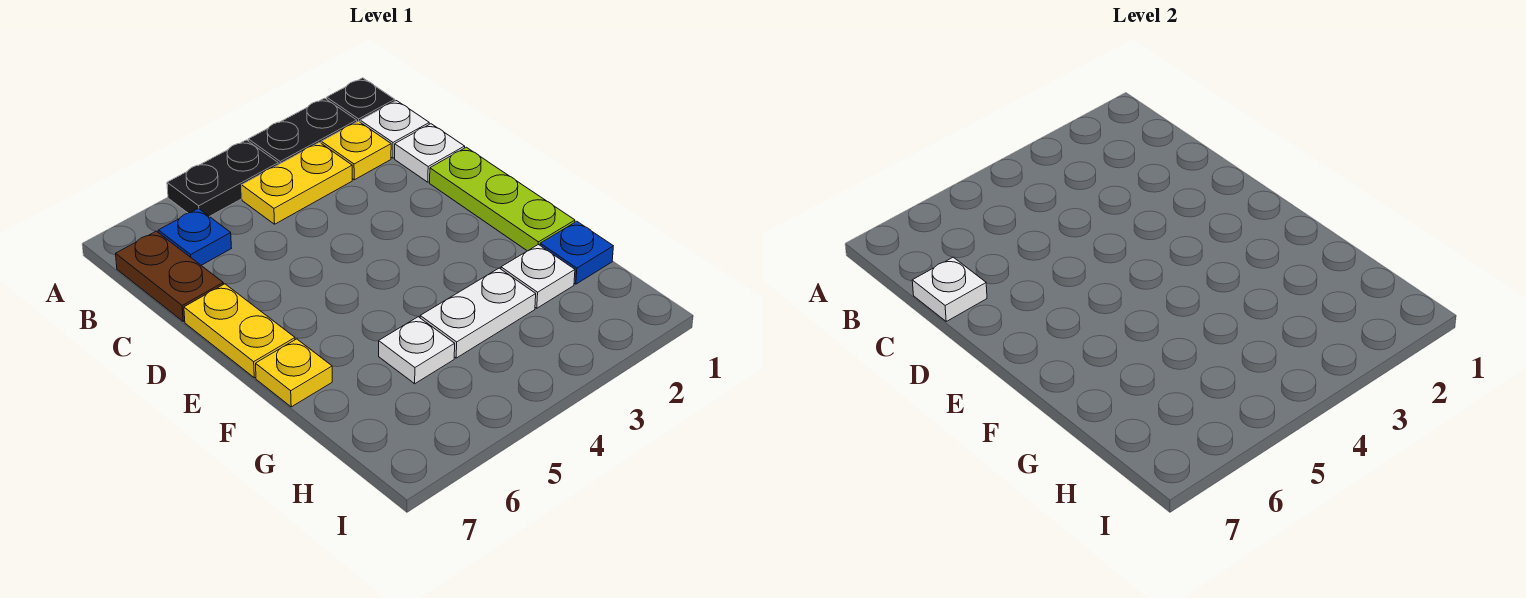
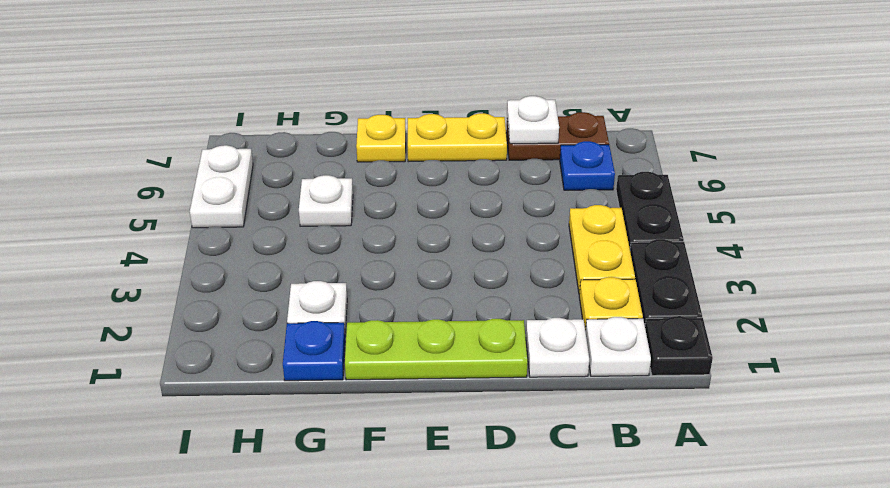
white plate G3:G4 level 1 -> white plate I5:I6 level 1

